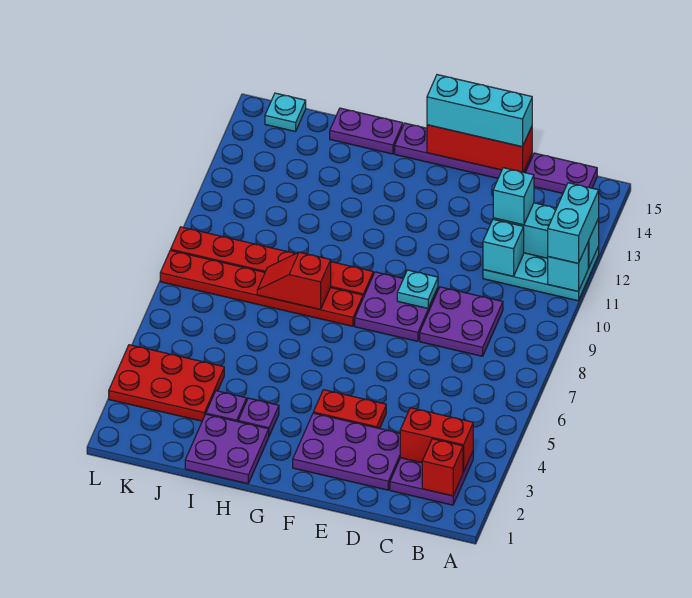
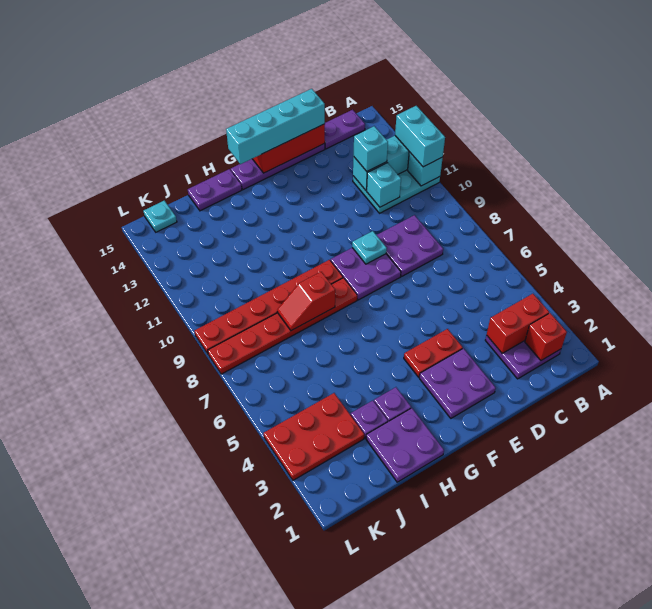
purple plate D2:F3 level 1 -> purple plate E2:F3 level 1
cyan brick D15:F15 level 3 -> cyan brick D15:G15 level 3

